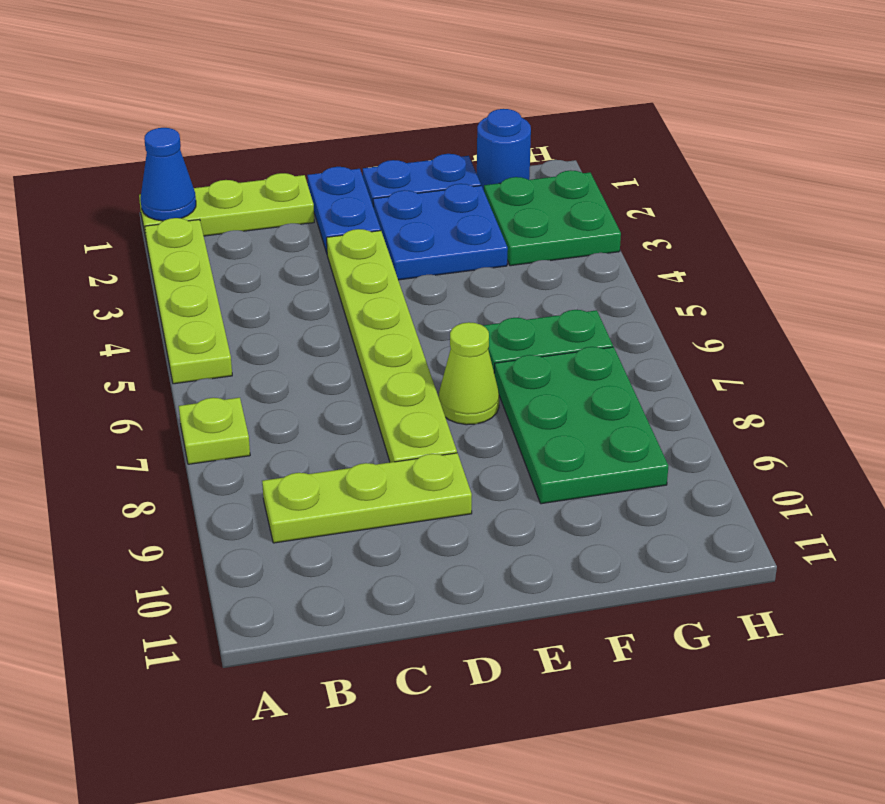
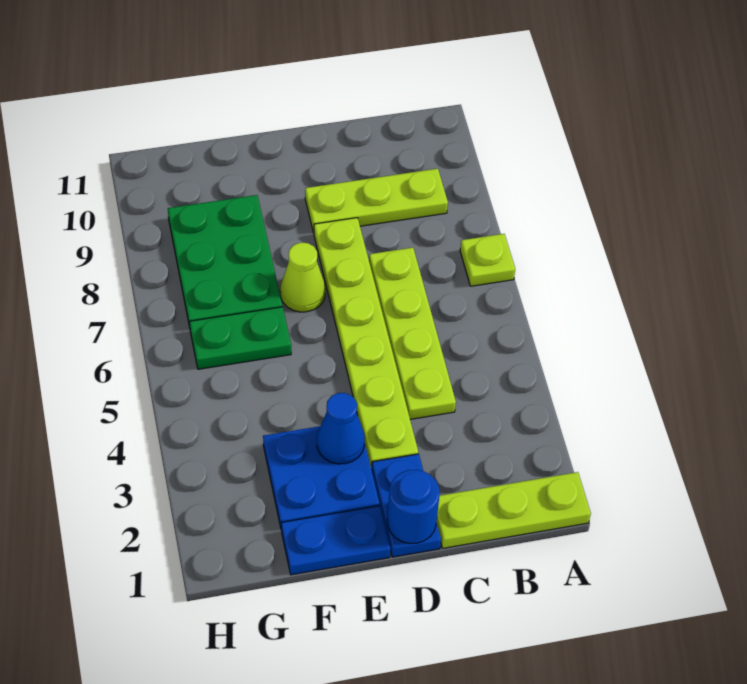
blue cone A1 level 2 -> blue cone E3 level 2
lime plate A2:A5 level 1 -> lime plate C4:C7 level 1
blue round brick G1 level 1 -> blue round brick D1 level 2
green plate G2:H3 level 1 -> none

